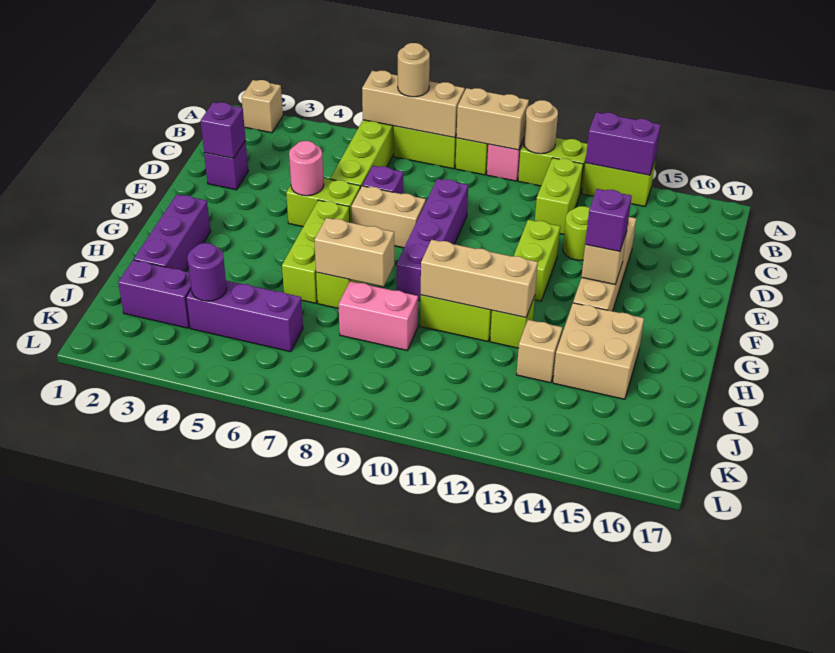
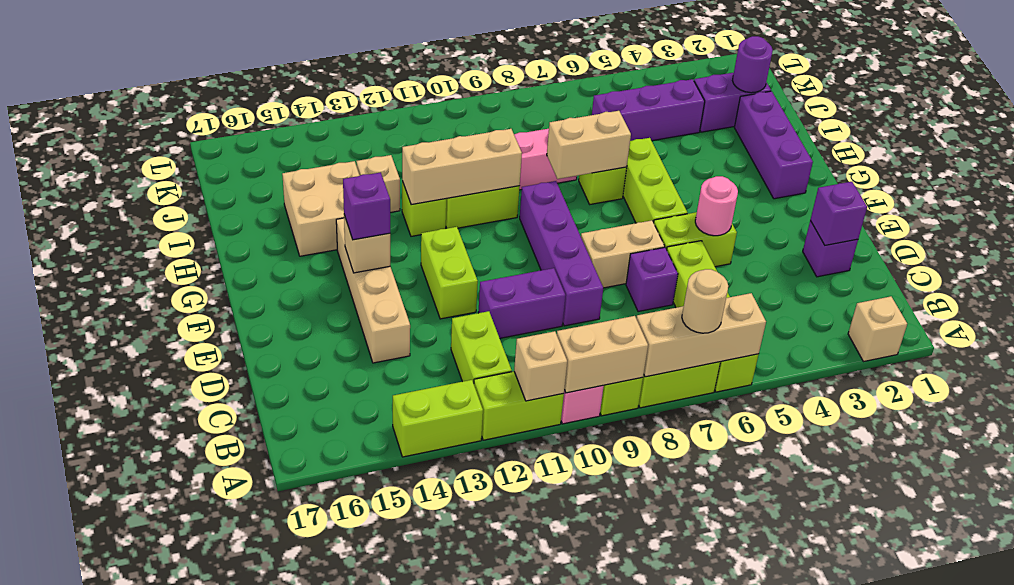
tan round brick A11 level 2 -> tan brick A11 level 2
purple brick A13:A14 level 2 -> purple brick D10:D11 level 1
lime round brick D13 level 1 -> none
purple round brick J4 level 2 -> purple round brick J2 level 2

